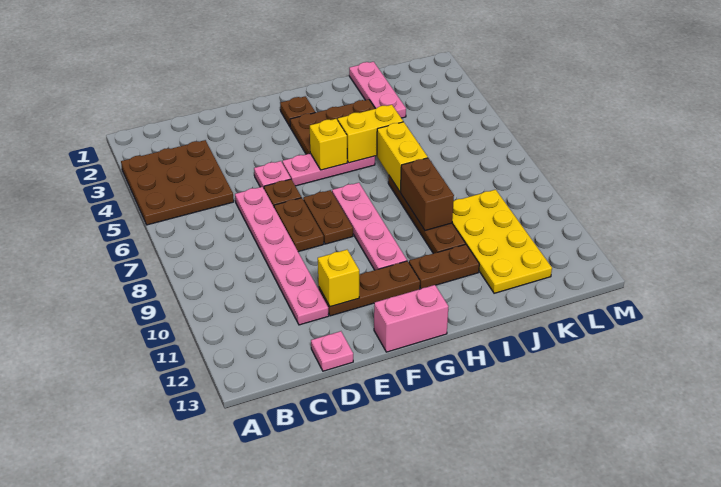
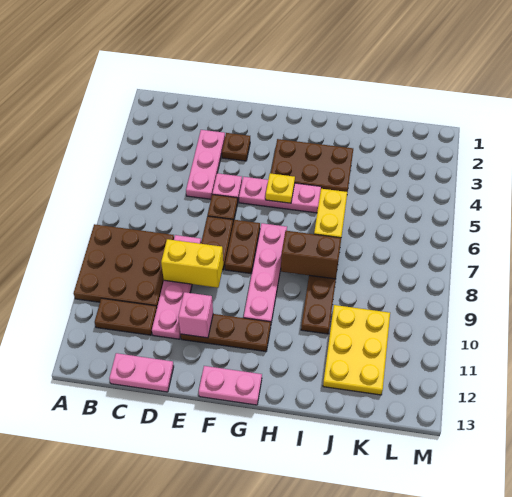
brown plate A3:C5 level 1 -> brown plate A8:C10 level 1
pink plate D6:D11 level 1 -> pink plate D8:D11 level 1
pink plate D13 level 1 -> pink plate C13:D13 level 1
yellow brick E11 level 2 -> pink brick E11 level 2
pink brick F13:G13 level 1 -> pink plate F13:G13 level 1
brown plate G2 level 1 -> brown plate E3 level 1
yellow brick G5 level 2 -> yellow plate G5 level 2
yellow brick H5:I5 level 2 -> yellow brick D9:E9 level 2
brown plate H11:I11 level 1 -> brown plate B11:C11 level 1
brown brick I8:I9 level 2 -> brown brick H8:I8 level 2
pink plate J1:J3 level 1 -> pink plate D3:D5 level 1
yellow plate J9:K12 level 1 -> yellow plate J10:K12 level 1

